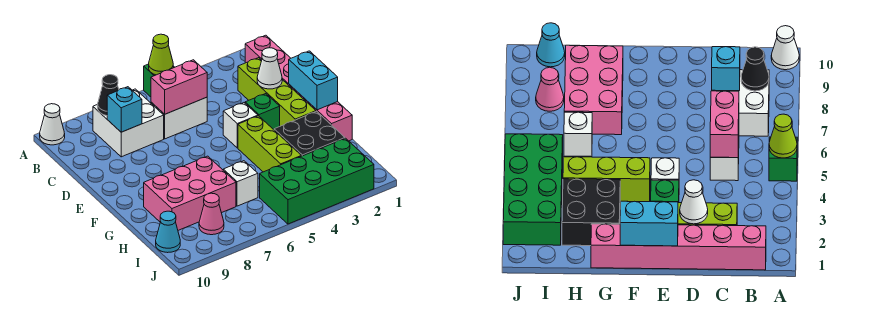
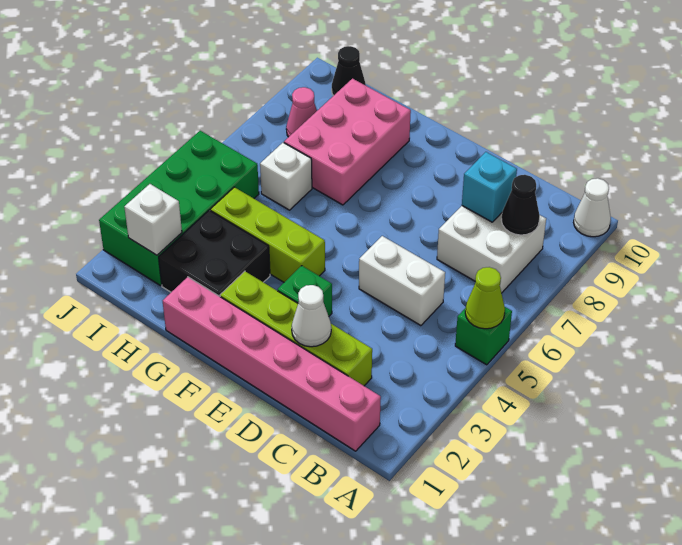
white brick C5:C6 level 1 -> white brick C5:D5 level 1
pink brick C5:C6 level 2 -> none
cyan brick E1:F1 level 2 -> none
white brick E4 level 1 -> white brick I2 level 2
cyan cone I10 level 1 -> black cone I10 level 1

